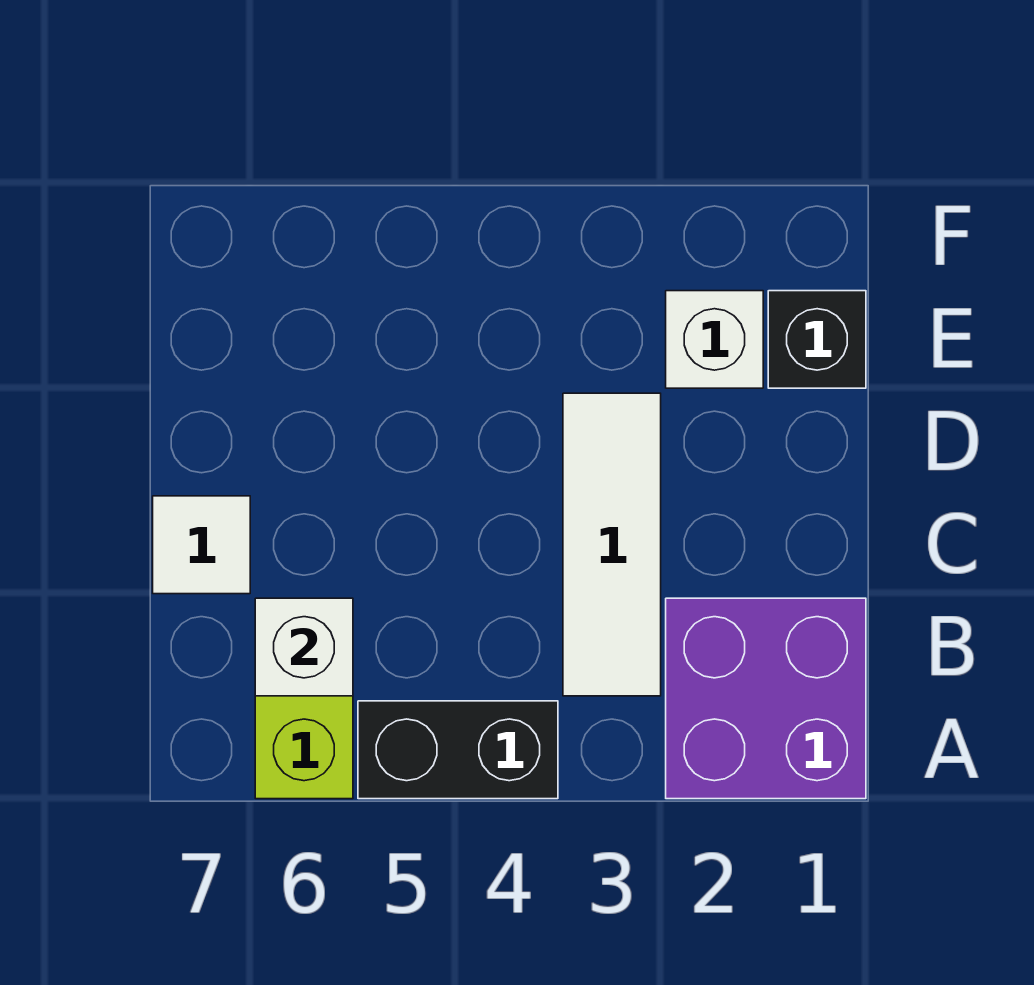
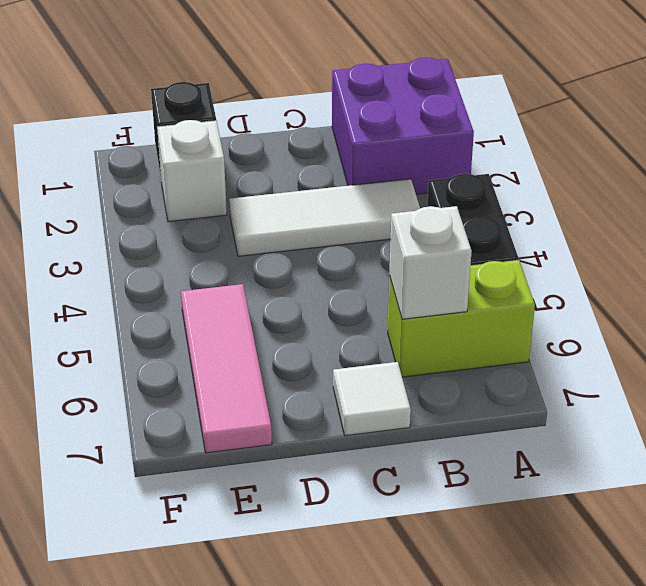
none -> pink tile E5:E7 level 1

